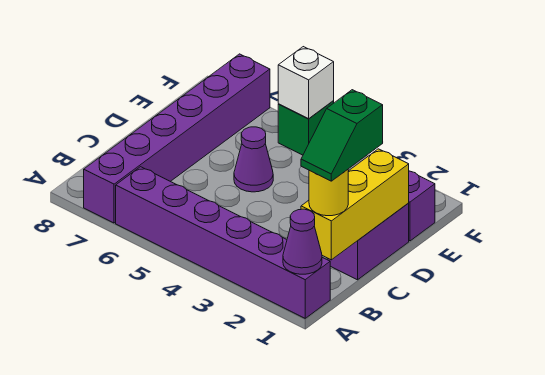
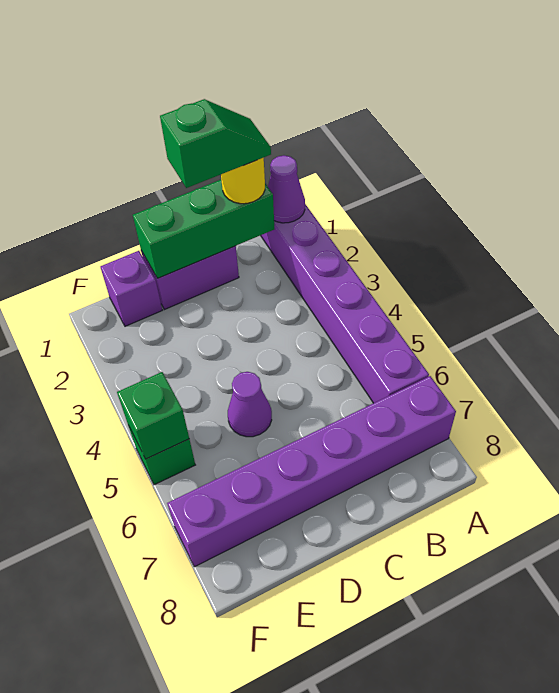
yellow brick B1:D1 level 2 -> green brick B1:D1 level 2
white brick F5 level 2 -> green brick F5 level 2

